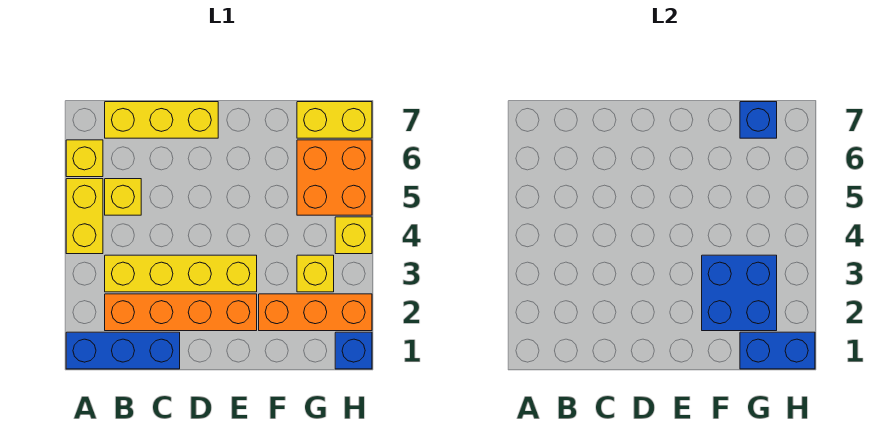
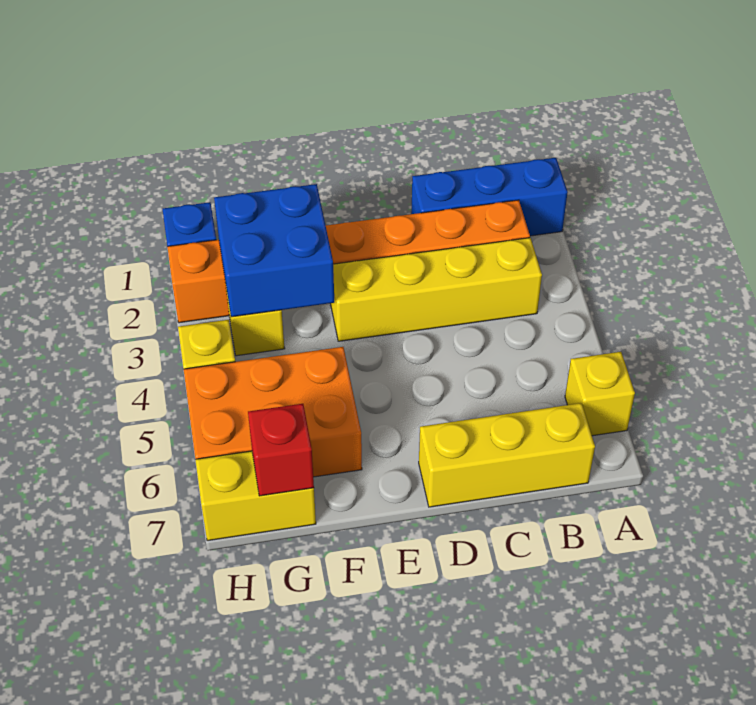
yellow brick A4:A5 level 1 -> none
yellow brick B5 level 1 -> none
blue brick G1:H1 level 2 -> none
orange brick G5:H6 level 1 -> orange brick F5:H6 level 1
blue brick G7 level 2 -> red brick G7 level 2

